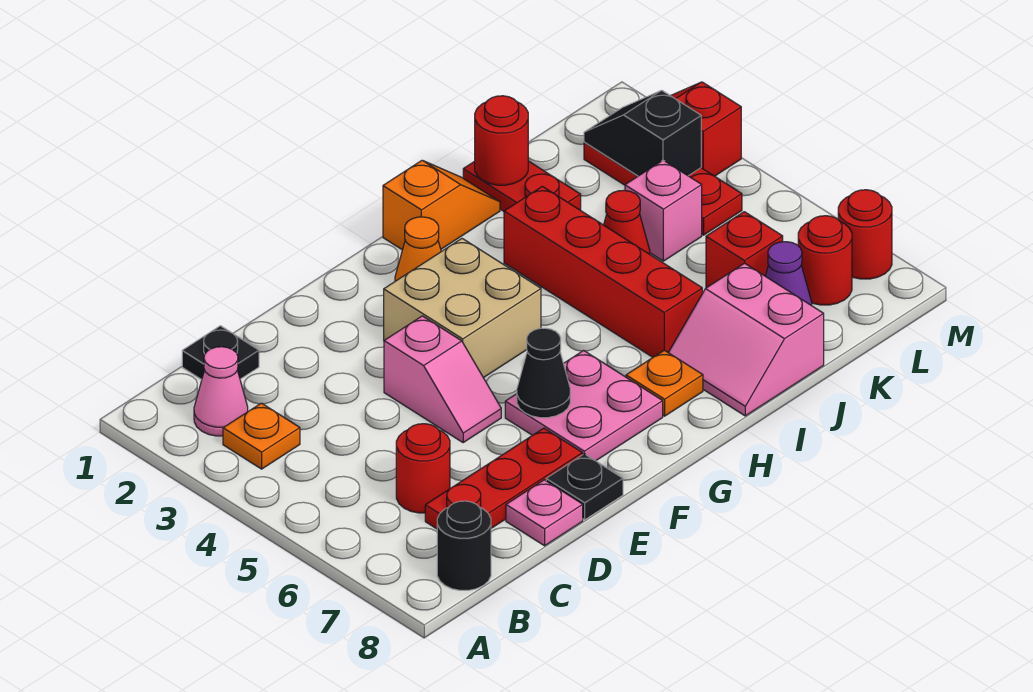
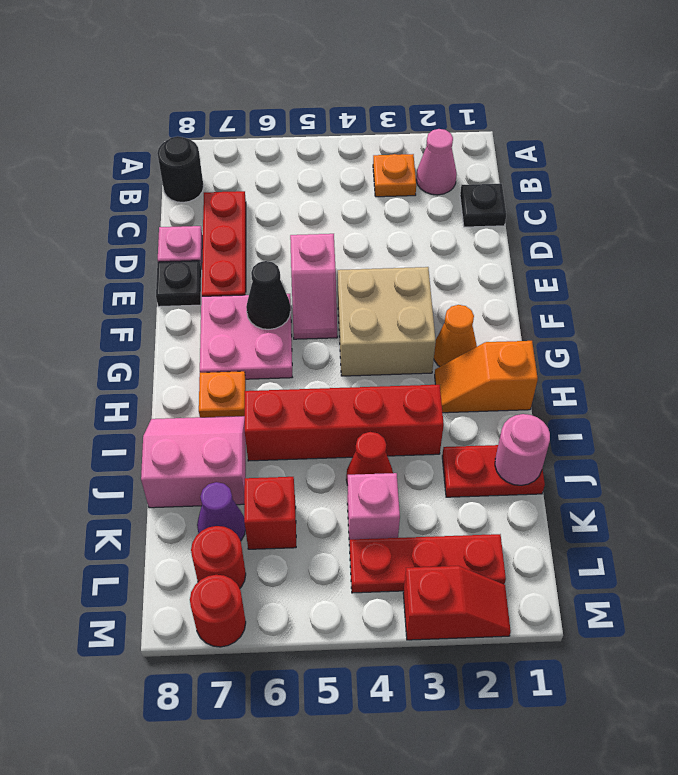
red round brick C6 level 1 -> none
pink slope E4:E5 level 1 top 4 -> pink slope E5:F5 level 1 top E
orange slope H1:I1 level 1 top H -> orange slope H1:H2 level 1 top 1
red round brick J1 level 2 -> pink round brick J1 level 2
black slope L2:L3 level 2 top 3 -> none

